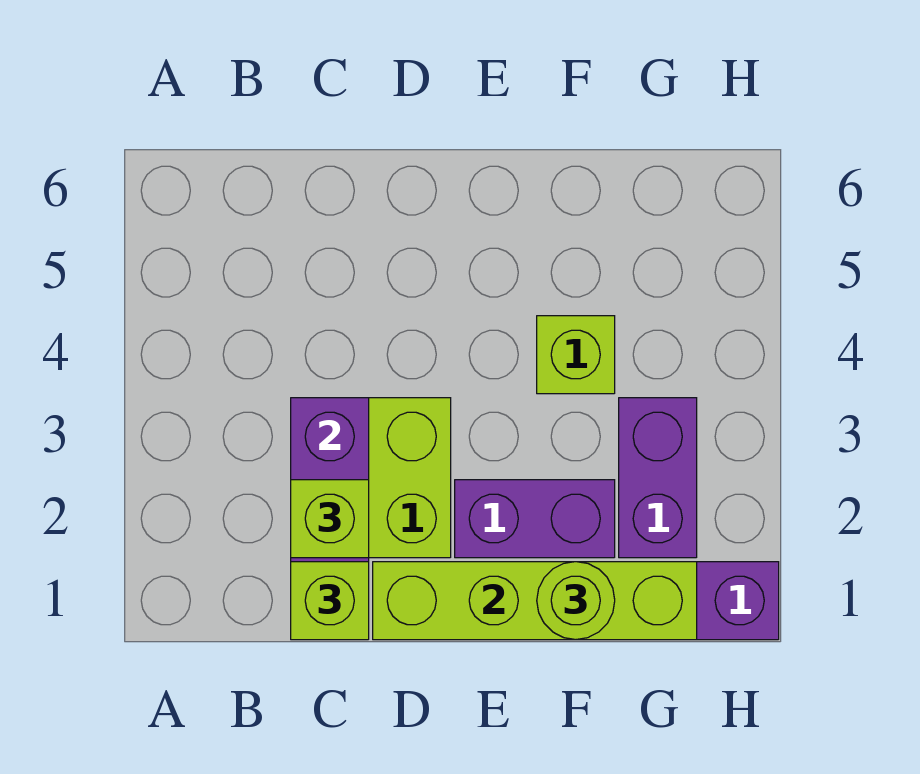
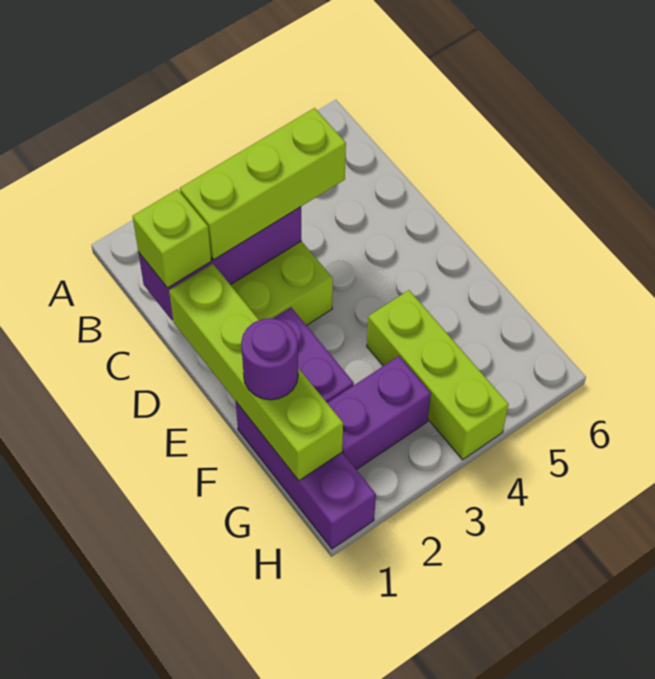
lime brick C2 level 3 -> lime brick C2:C4 level 3
lime round brick F1 level 3 -> purple round brick F1 level 3
lime brick F4 level 1 -> lime brick F4:H4 level 1

